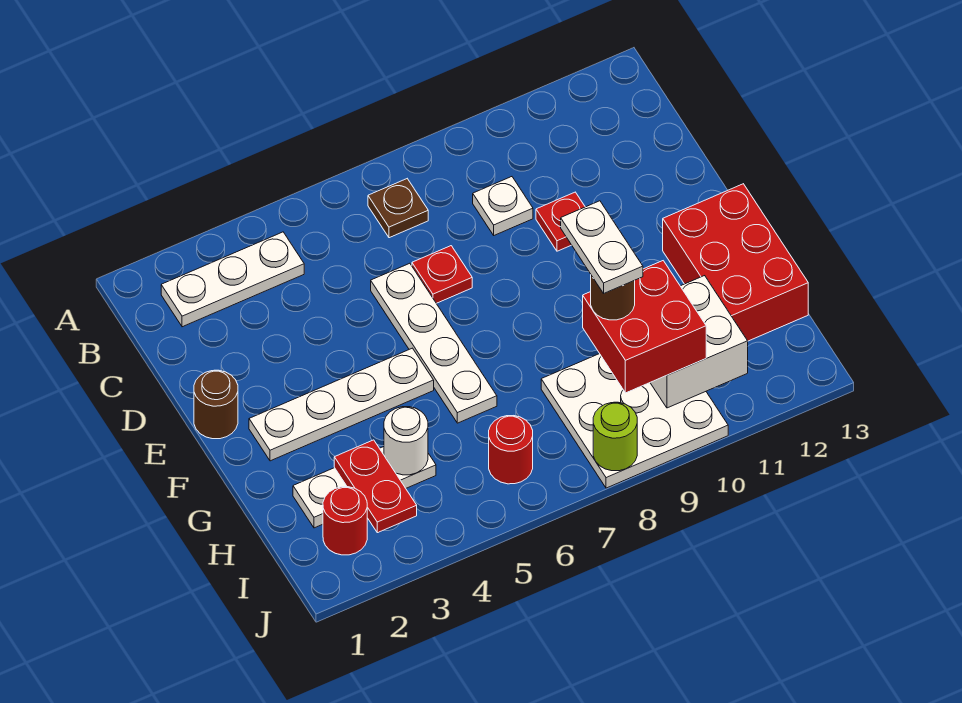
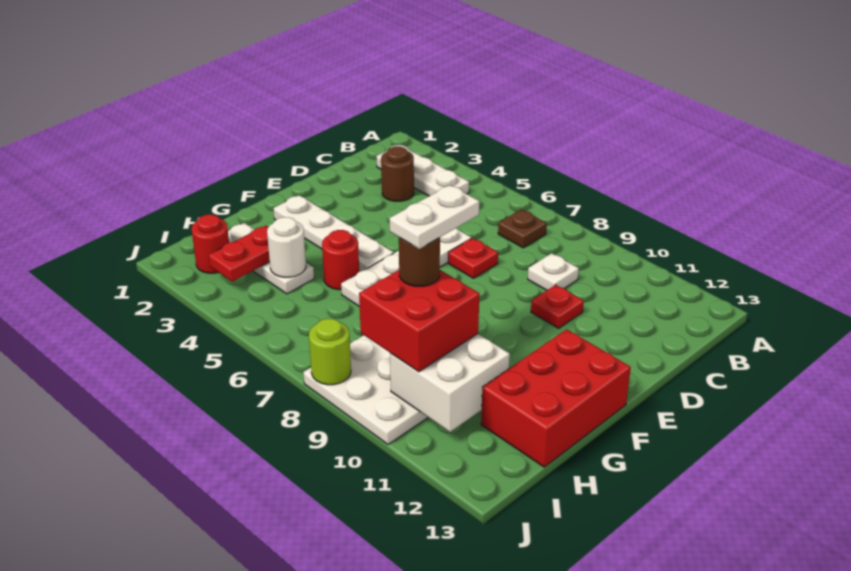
brown round brick E1 level 1 -> brown round brick C3 level 1
red round brick I6 level 1 -> red round brick G5 level 1

